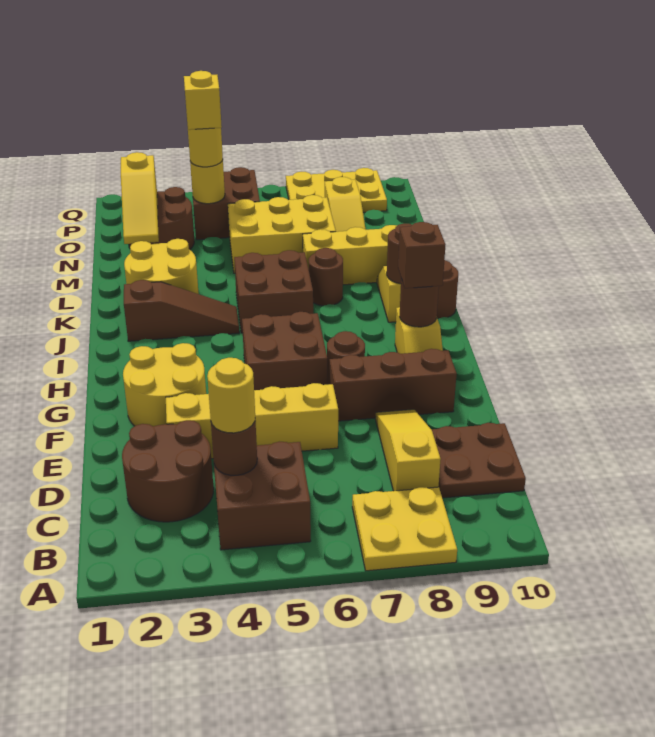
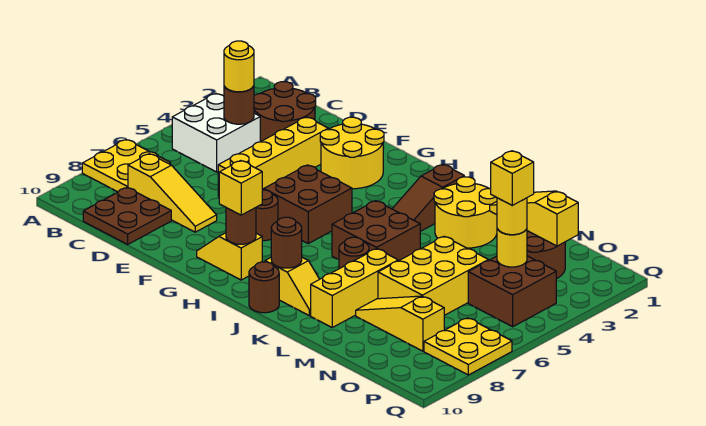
brown brick B4:C5 level 1 -> white brick B4:C5 level 1
brown brick F7:F9 level 1 -> none
brown brick H9 level 3 -> yellow brick H9 level 3
yellow plate P7:Q9 level 1 -> yellow plate P7:Q8 level 1

